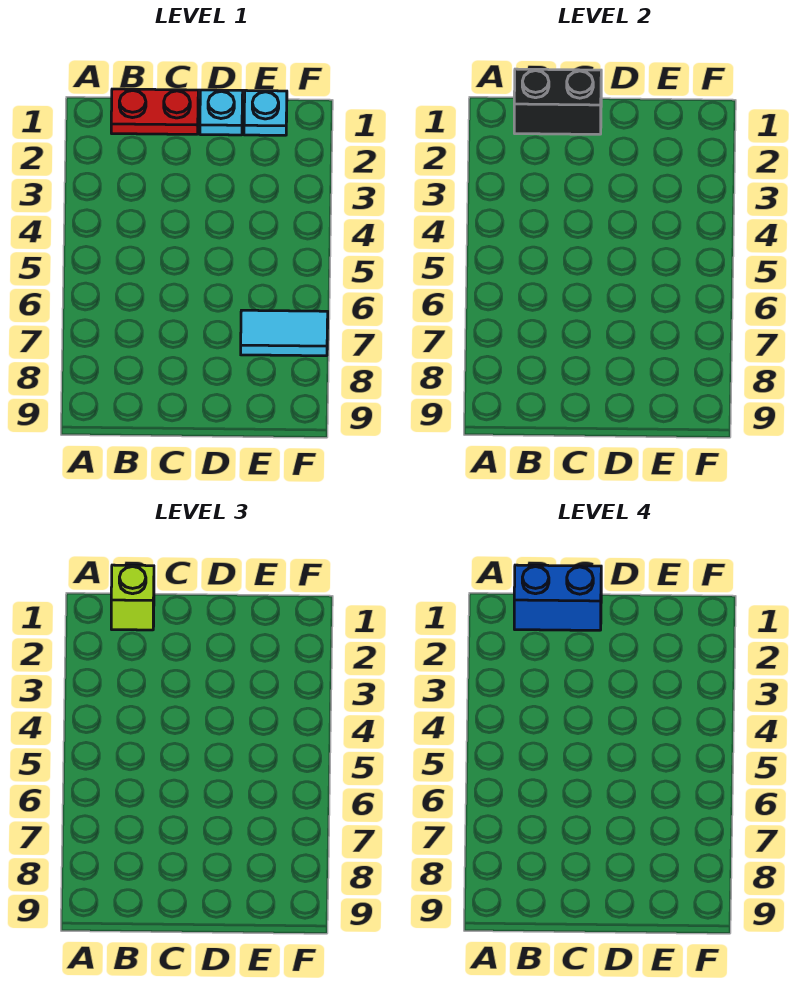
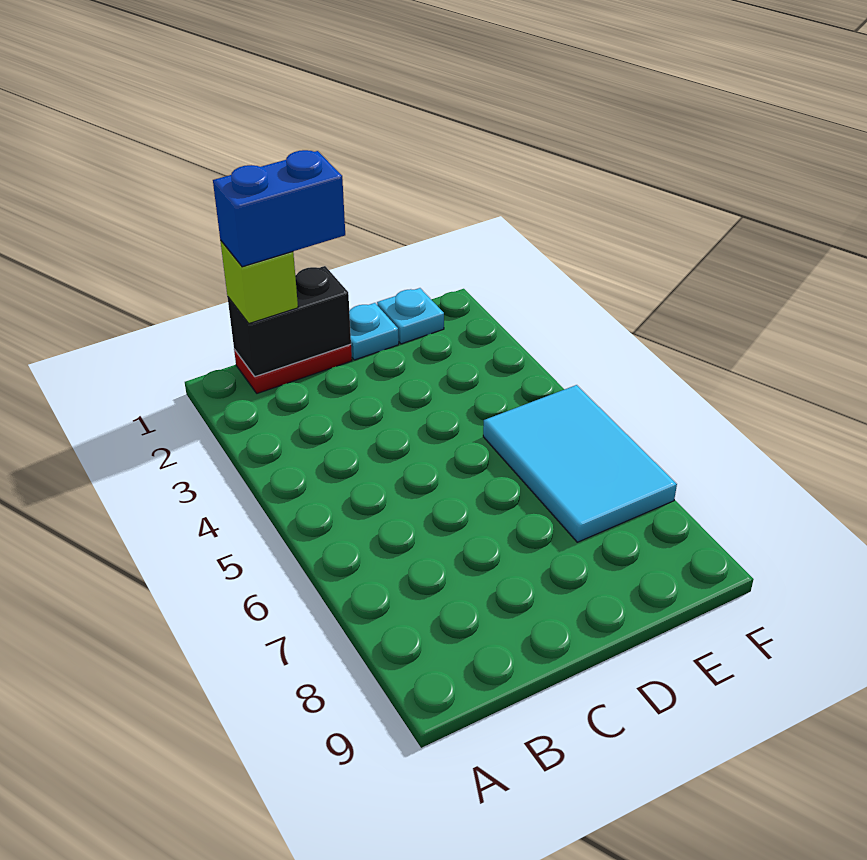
cyan tile E7:F7 level 1 -> cyan tile E5:F7 level 1

